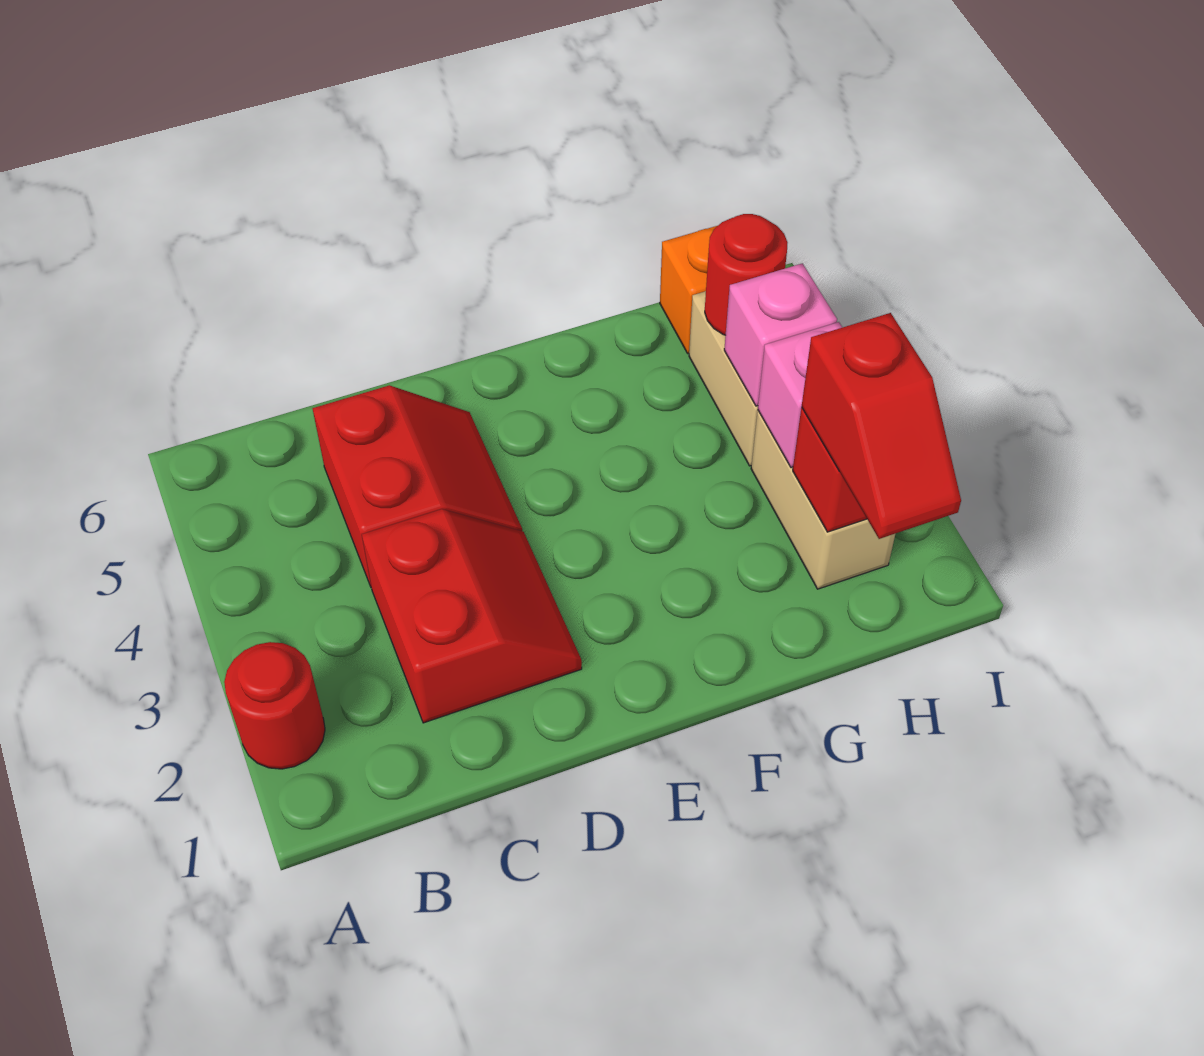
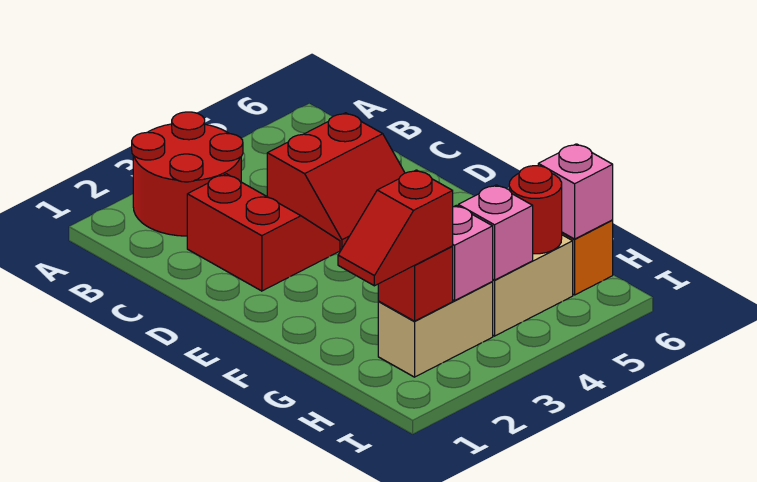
red round brick A2 level 1 -> red round brick A2:B3 level 1
red slope C2:D3 level 1 top C -> red slope C2:D3 level 1 top 2
none -> pink brick H6 level 2

